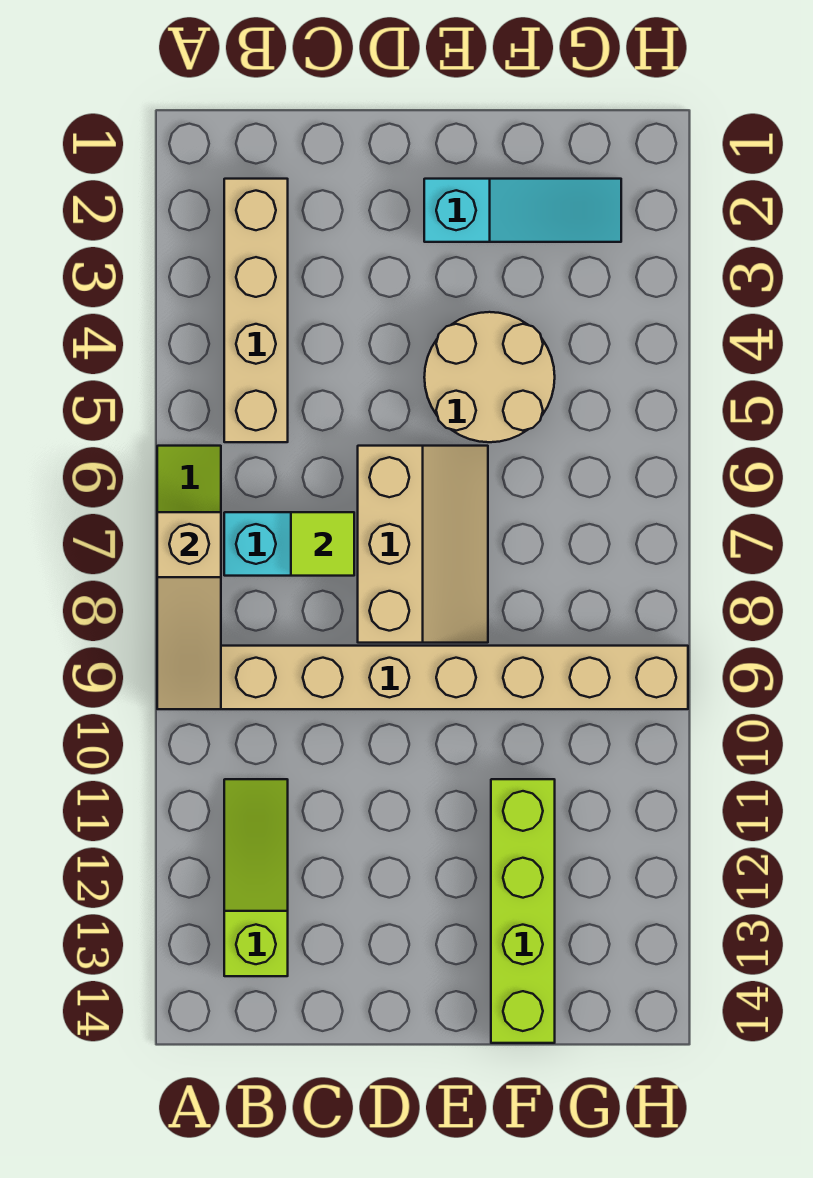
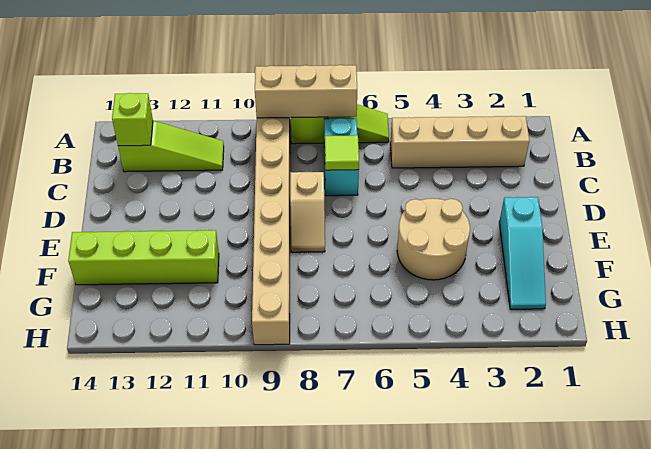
tan slope A7:A9 level 2 top 7 -> tan brick A7:A9 level 2
none -> lime brick B13 level 2
tan slope D6:E8 level 1 top D -> tan slope D8:E8 level 1 top D

